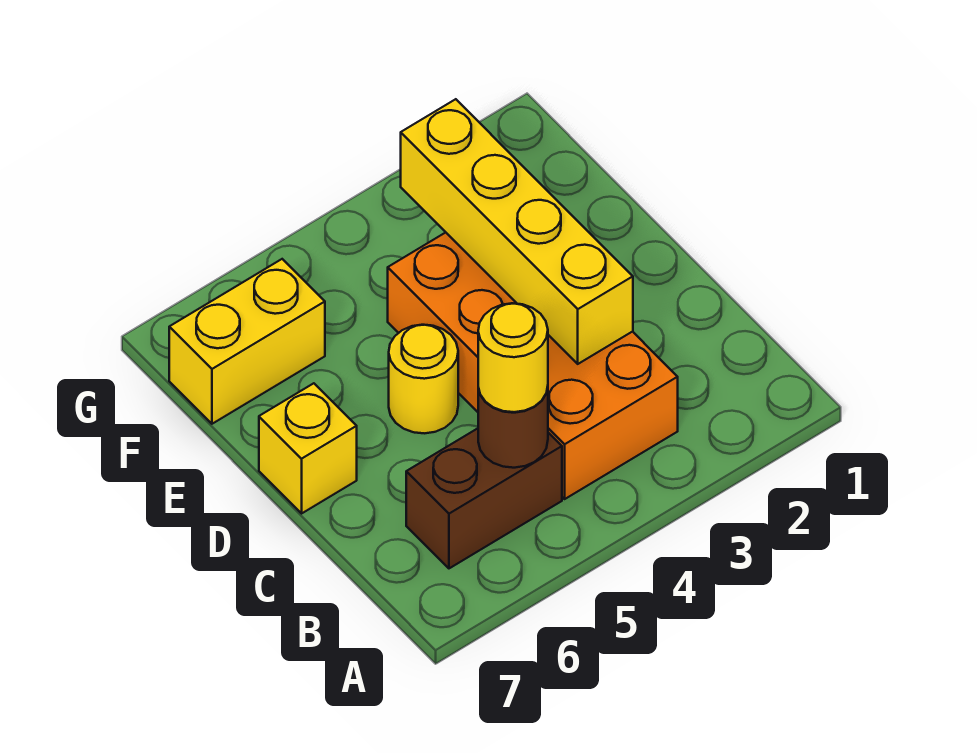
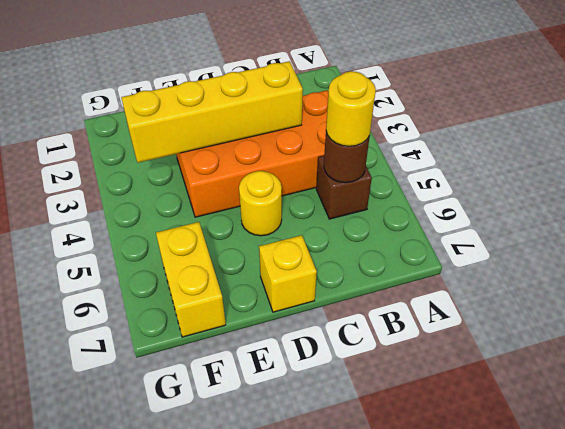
brown brick B5:B6 level 1 -> brown brick B5 level 1

